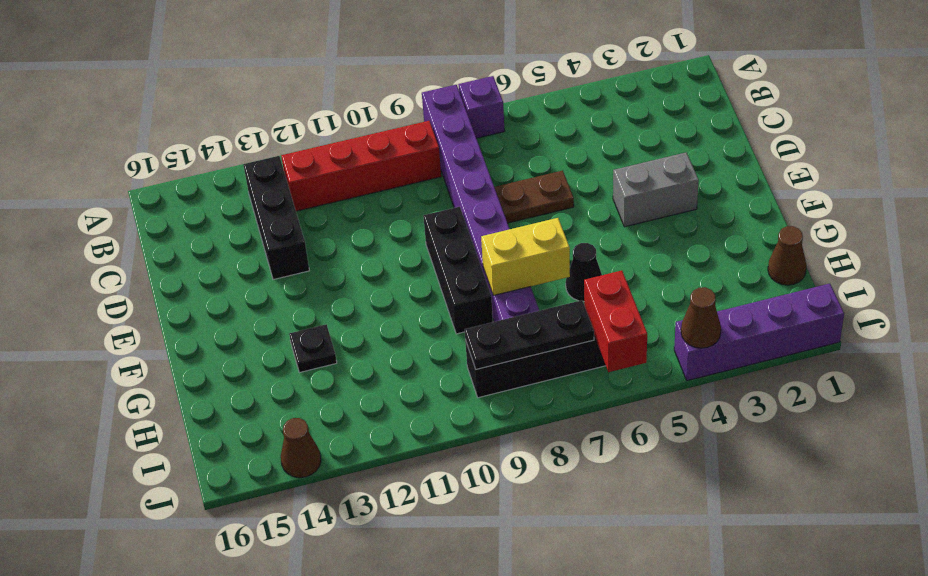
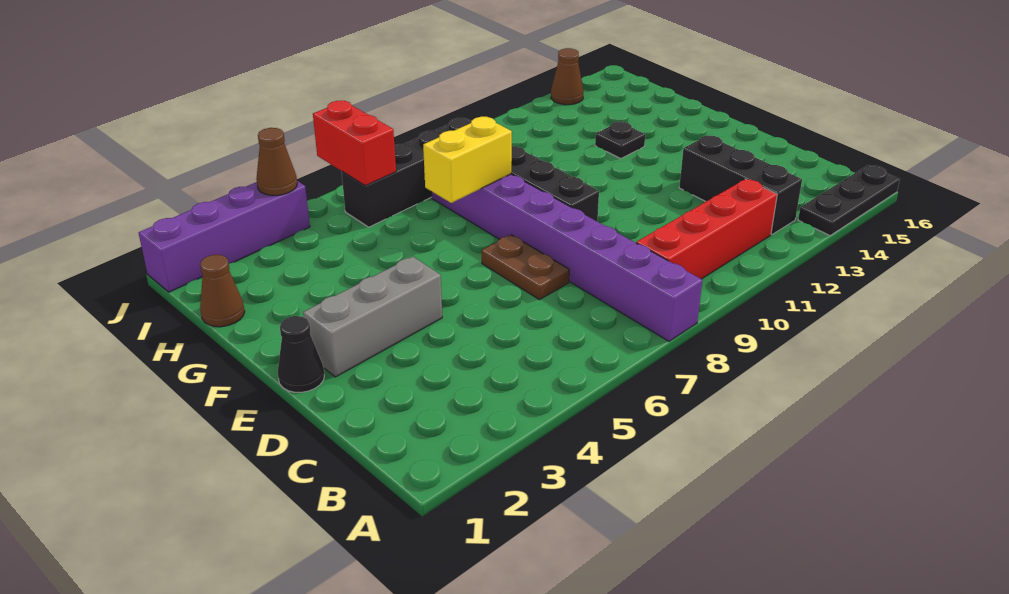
purple brick A7 level 1 -> none
brown plate D6:D7 level 1 -> brown plate D7:E7 level 1
grey brick E3:E4 level 1 -> grey brick E2:E4 level 1
black cone G6 level 1 -> black cone E1 level 1
black plate I7:I9 level 2 -> black plate A14:A16 level 1

